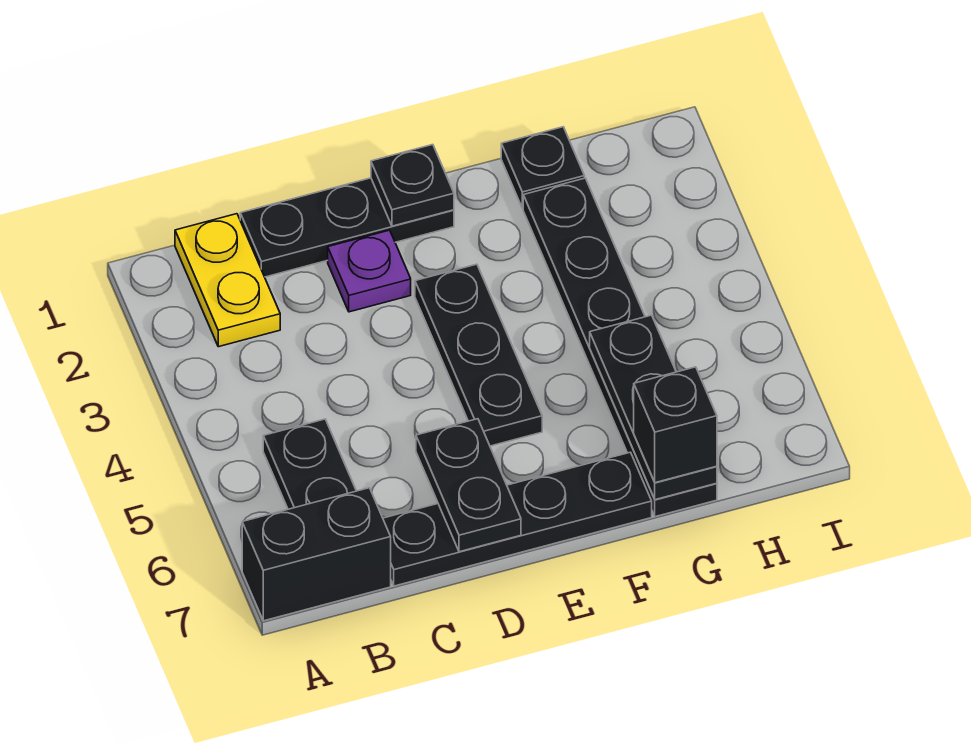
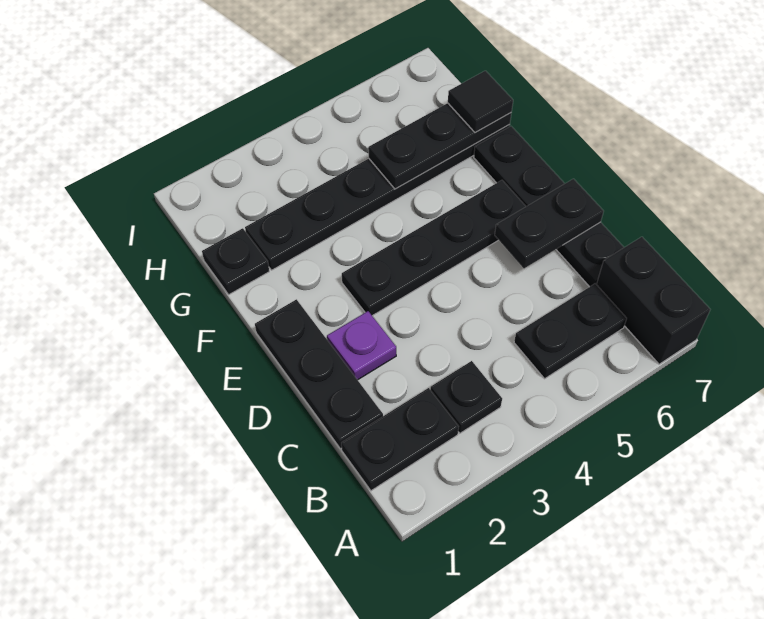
yellow plate B1:B2 level 1 -> black plate B1:B2 level 1
black plate E1 level 2 -> black plate B3 level 1
black plate E3:E5 level 1 -> black plate E3:E6 level 1
black brick G7 level 3 -> black tile G7 level 3

